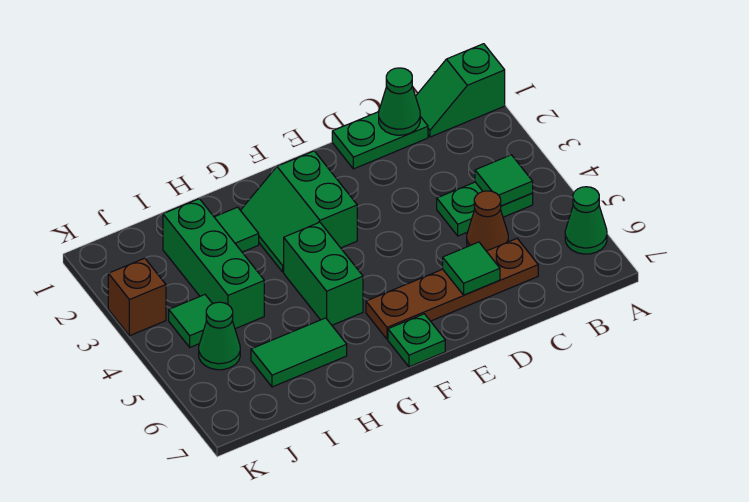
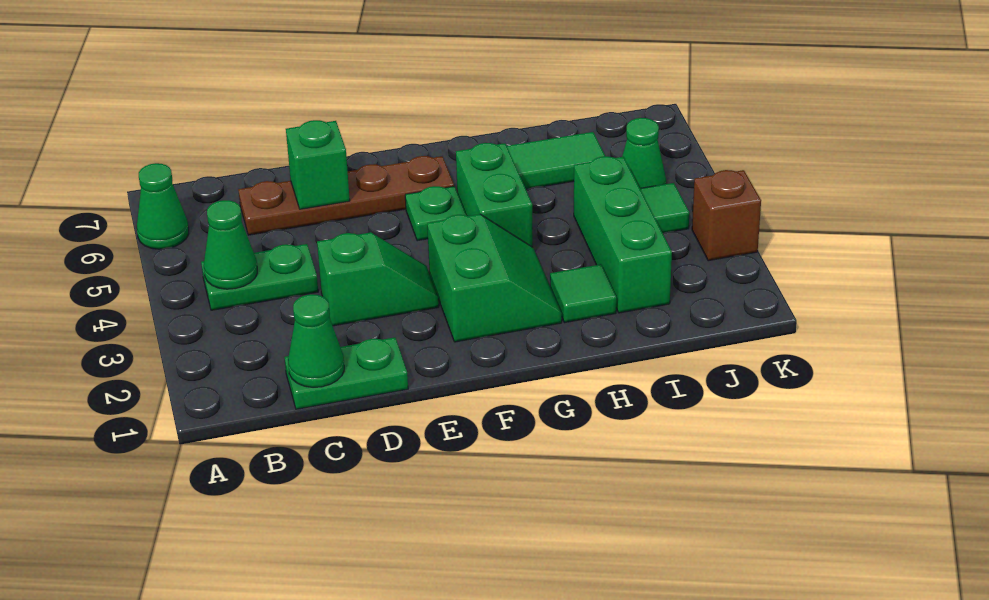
green slope A1:B1 level 1 top A -> green slope D3:E3 level 1 top D
green tile B4 level 2 -> green cone B4 level 2
brown cone C5 level 1 -> none
green tile D6 level 2 -> green brick D6 level 2
green plate F7 level 1 -> green plate F5 level 1

